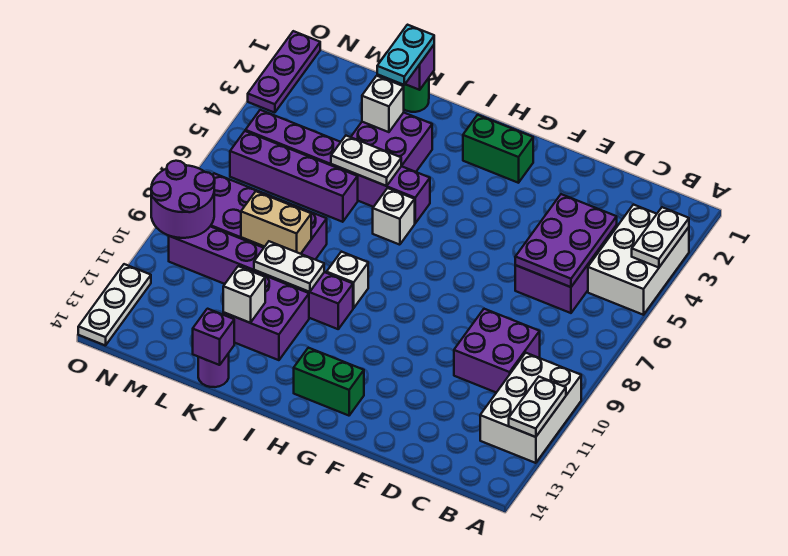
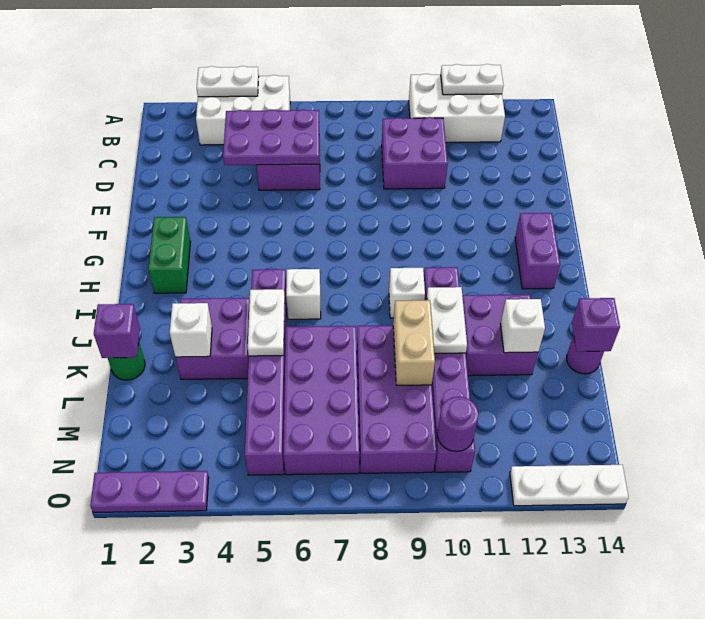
green brick G13:H13 level 1 -> purple brick G13:H13 level 1
cyan plate K1:K2 level 3 -> none
purple brick K6:N6 level 1 -> purple brick K6:N7 level 1
purple round brick N9:O10 level 2 -> purple round brick N10 level 2

